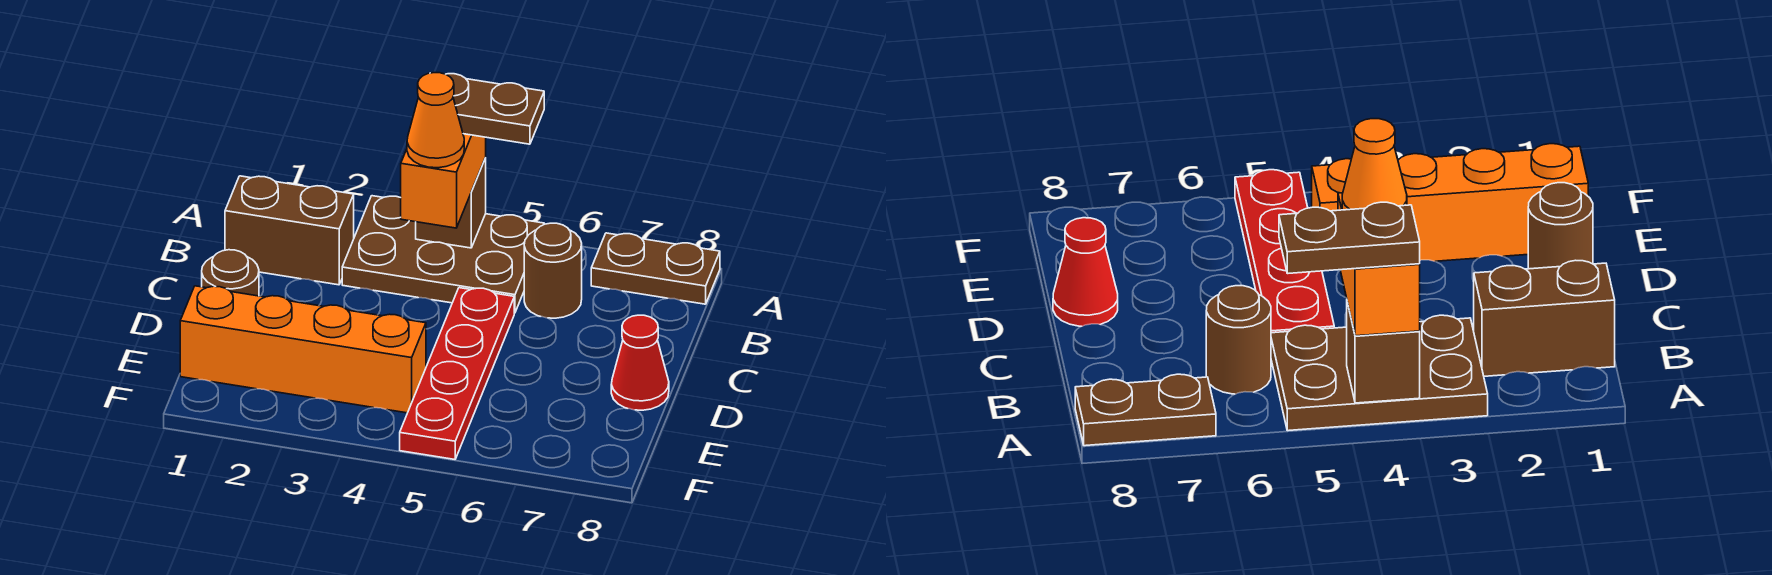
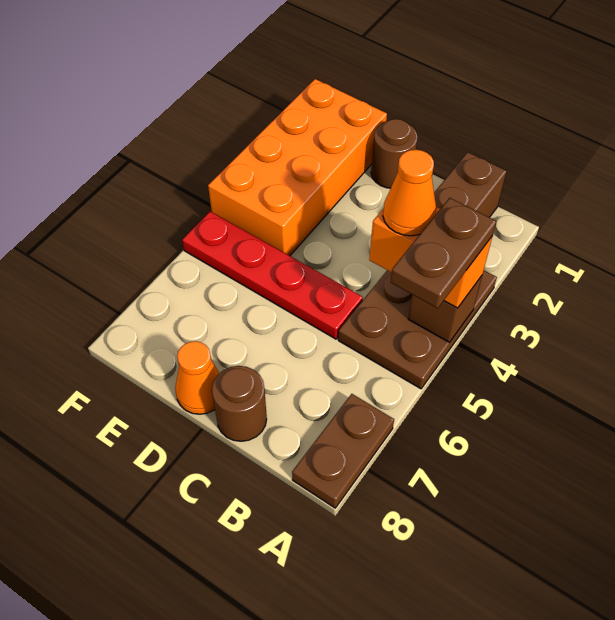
brown round brick B6 level 1 -> brown round brick C8 level 1
red cone D8 level 1 -> orange cone D8 level 1
orange brick E1:E4 level 1 -> orange brick E1:F4 level 1

